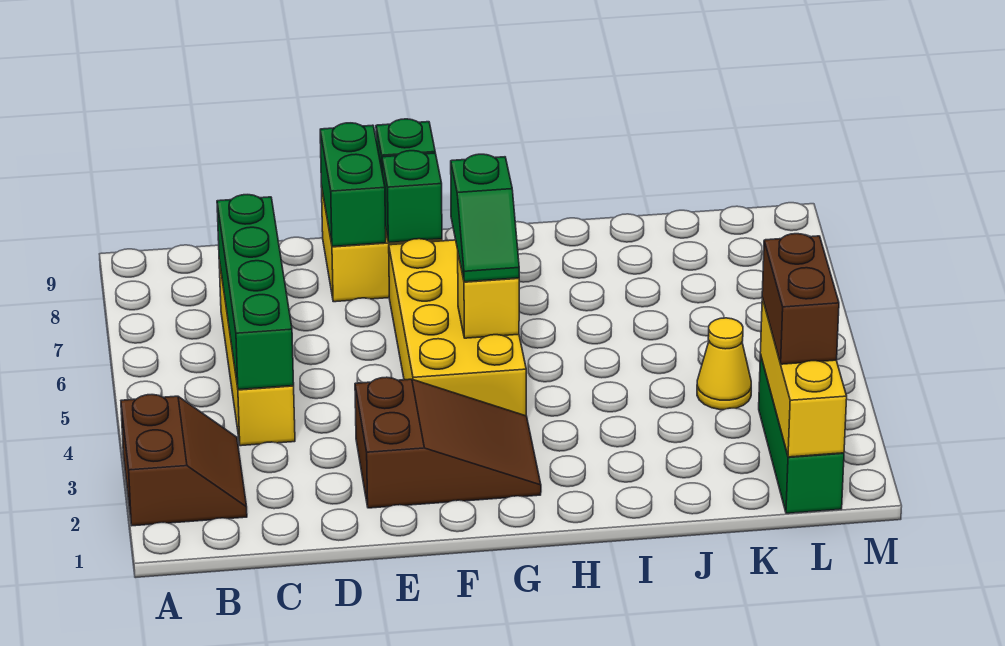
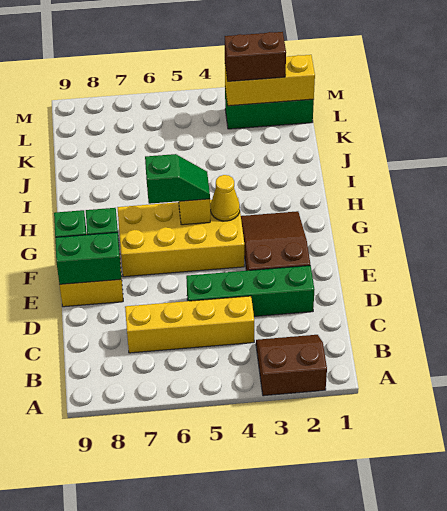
green brick C4:C7 level 2 -> green brick D2:D5 level 1
yellow cone K4 level 1 -> yellow cone G4 level 2

